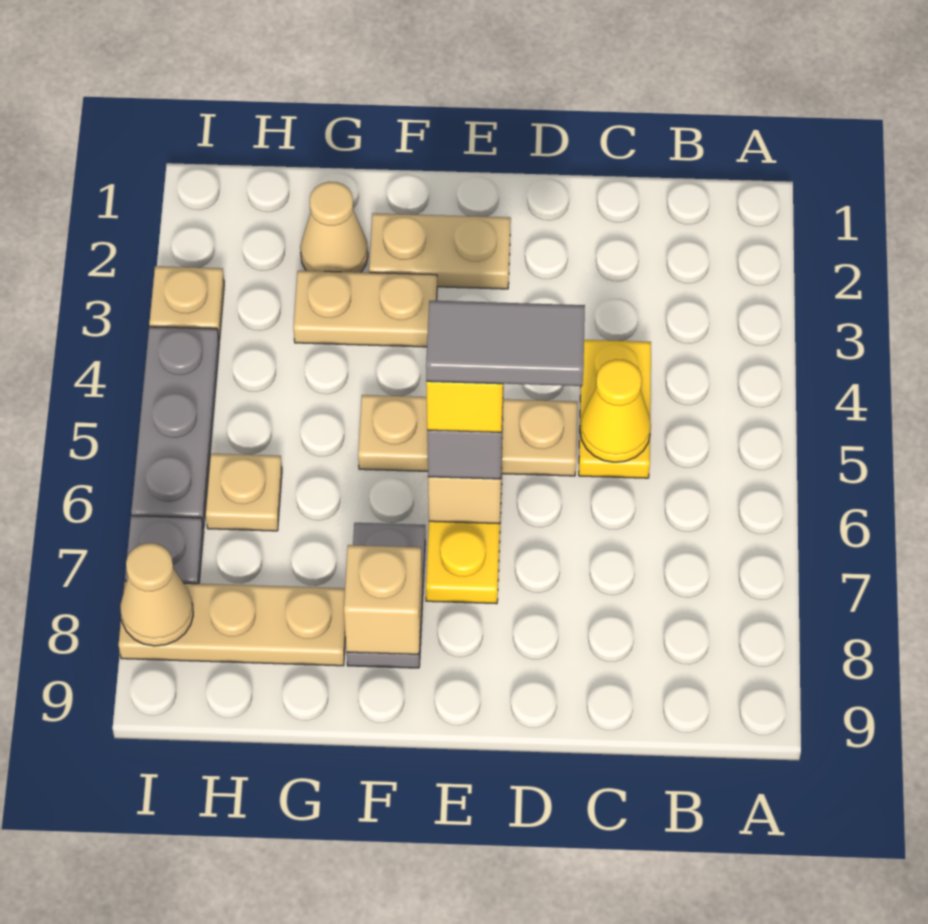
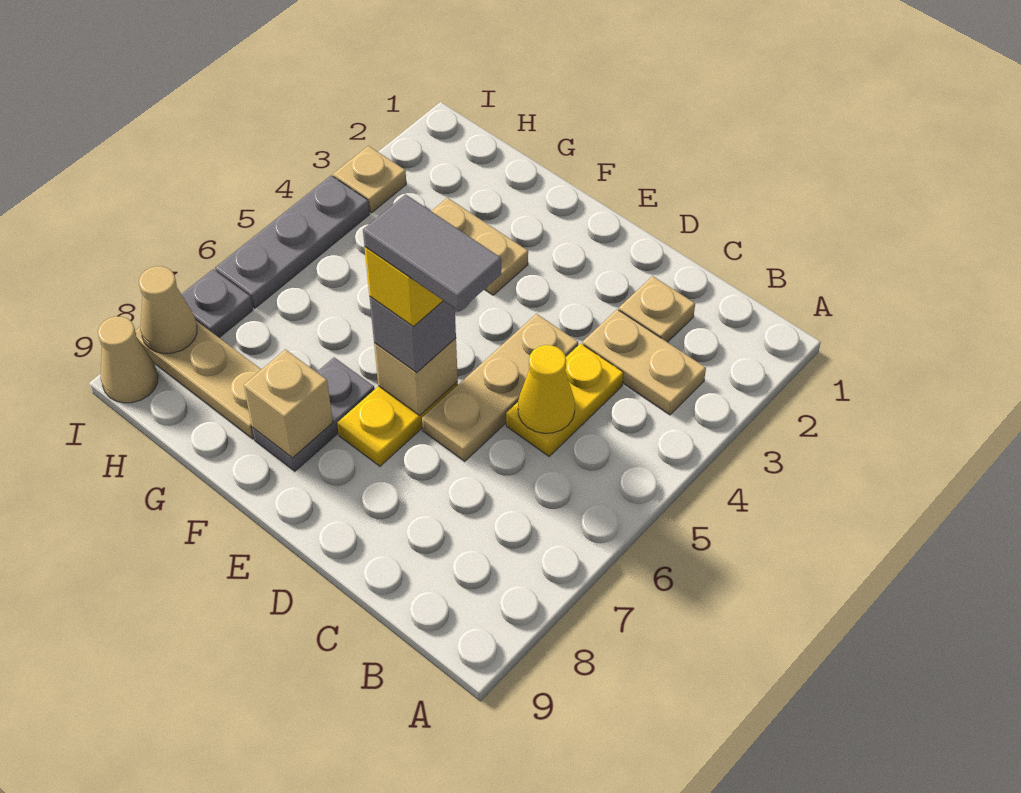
tan plate D5:F5 level 1 -> tan plate D4:D6 level 1
tan plate E2:F2 level 1 -> tan plate B3:C3 level 1
tan cone G2 level 1 -> tan cone I9 level 1
tan plate H6 level 1 -> tan plate C2 level 1

